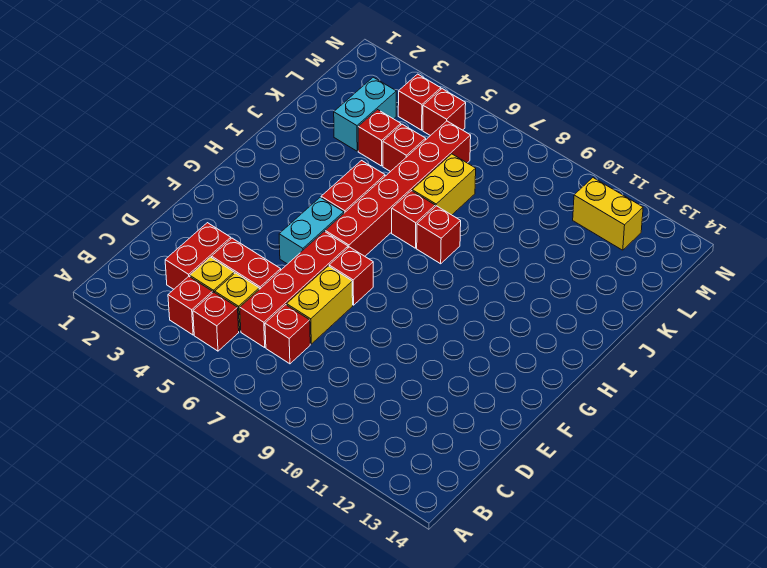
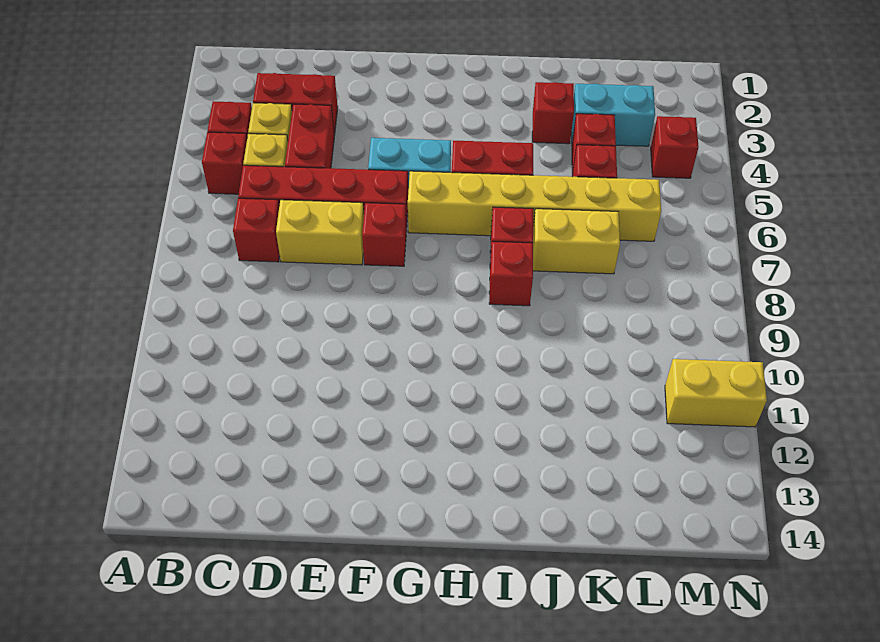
red brick G6:L6 level 1 -> yellow brick G6:L6 level 1
red brick M5 level 1 -> red brick J3 level 1
yellow brick M11:M12 level 1 -> yellow brick M11:N11 level 1

